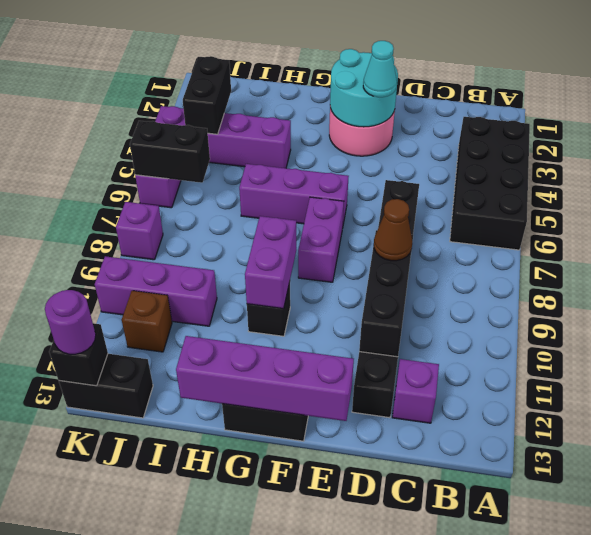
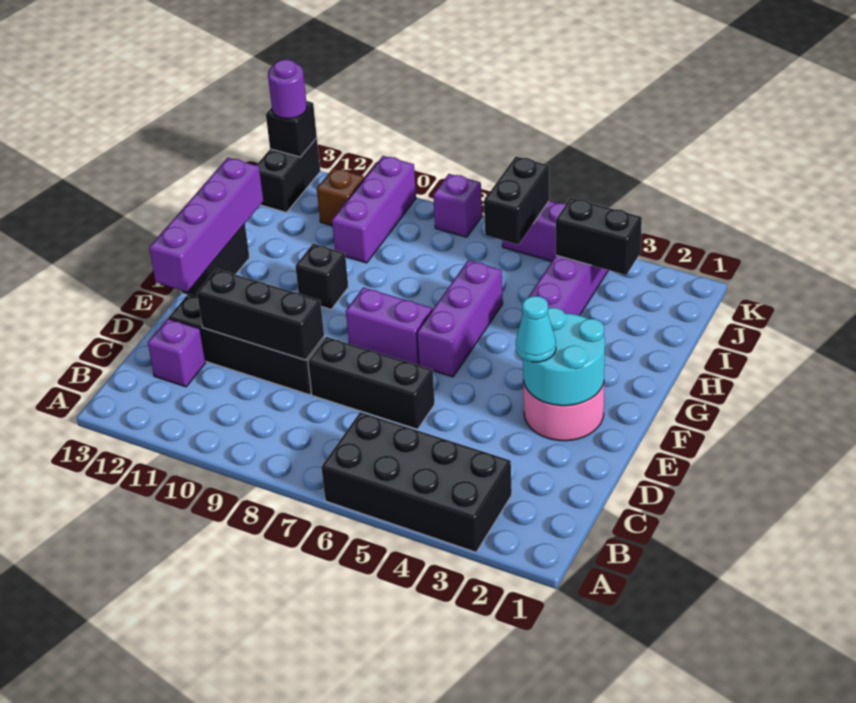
brown cone D9 level 3 -> none
purple brick G9:G10 level 2 -> none

